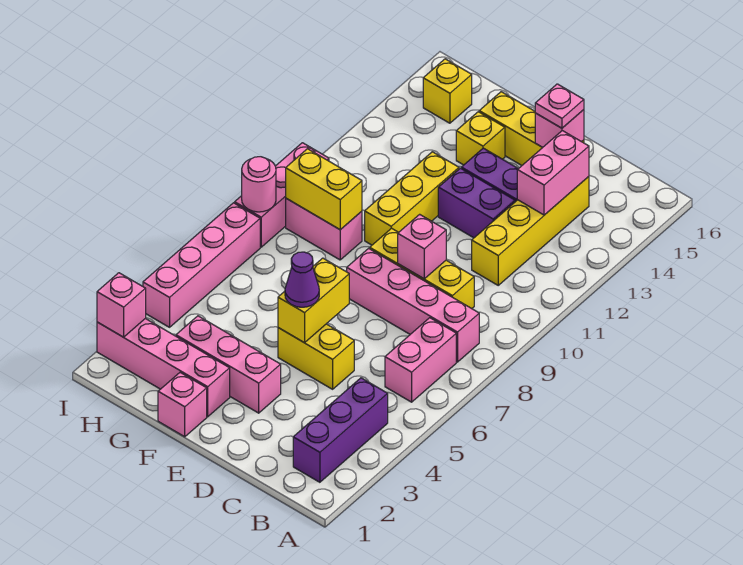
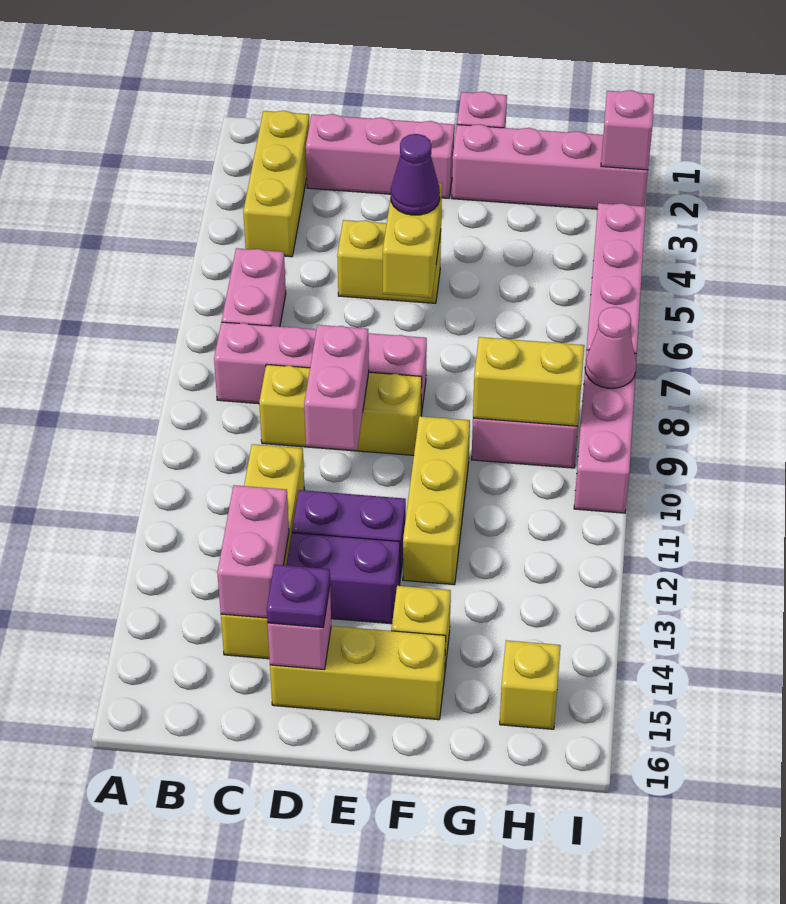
purple brick B2:B4 level 1 -> yellow brick B2:B4 level 1
pink brick D9 level 2 -> pink brick D9:D10 level 2
pink plate D15 level 3 -> purple plate D15 level 3
pink brick E3:G3 level 1 -> pink brick C2:E2 level 1
pink round brick I8 level 2 -> pink cone I8 level 2

